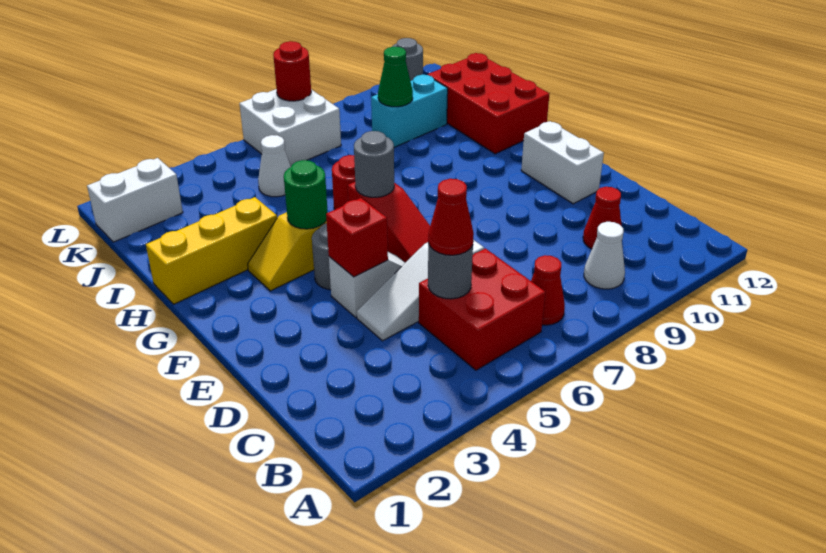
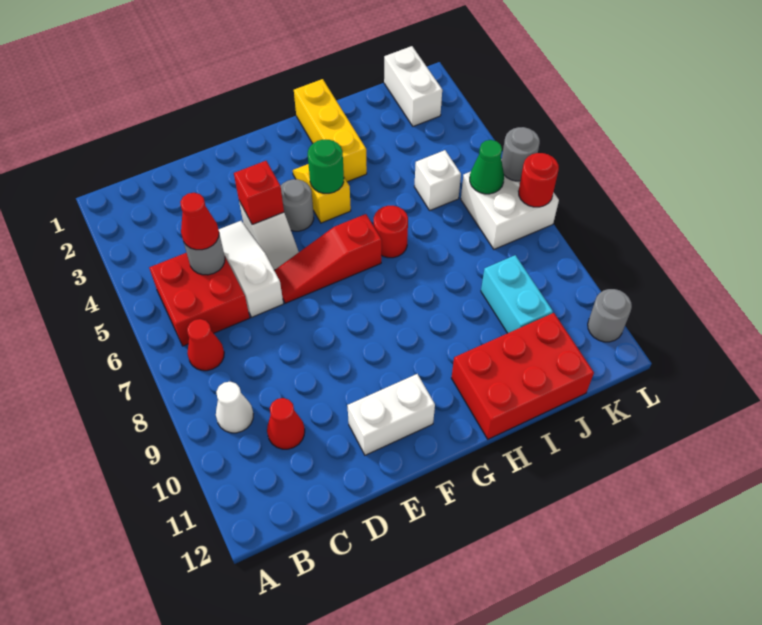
grey round brick G6 level 2 -> grey round brick L6 level 2
white cone J5 level 1 -> white brick J5 level 1
green cone J9 level 2 -> green cone K6 level 2

